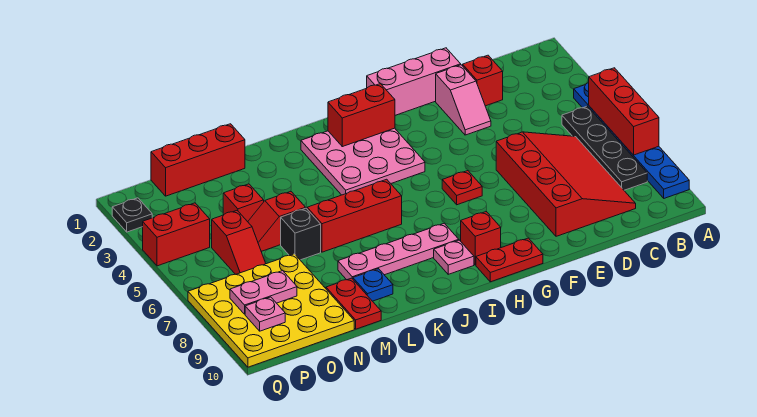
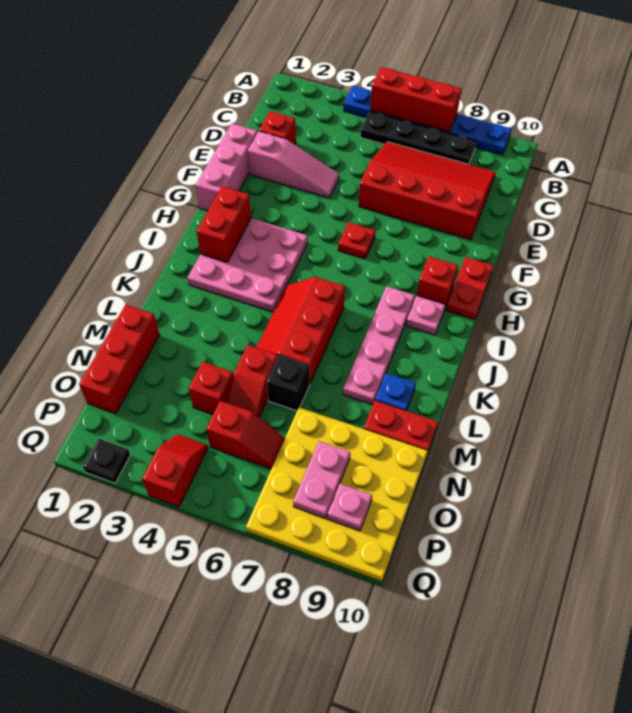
pink slope E2:E3 level 1 top 2 -> pink slope E2:E4 level 1 top 2
red brick P4:Q4 level 1 -> red slope P4:Q4 level 1 top Q

